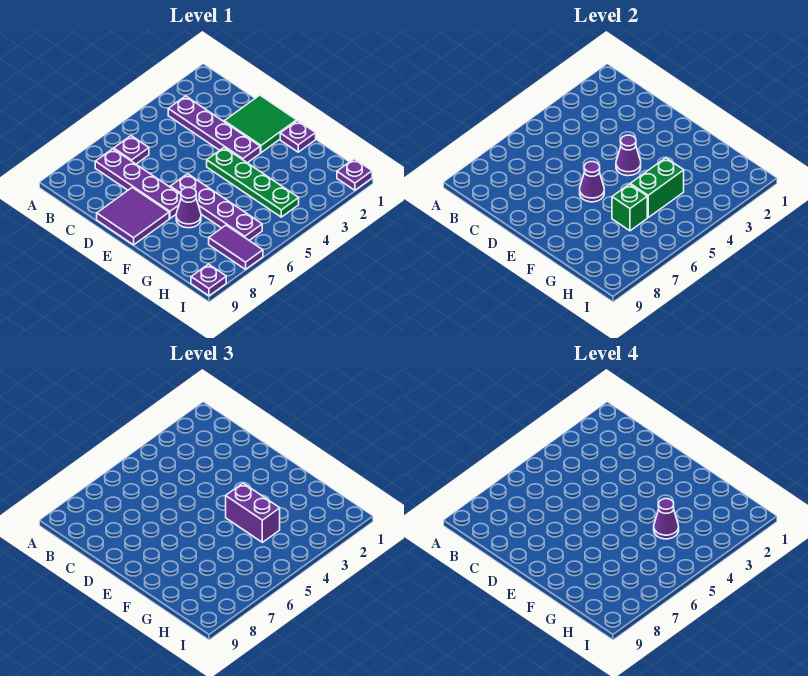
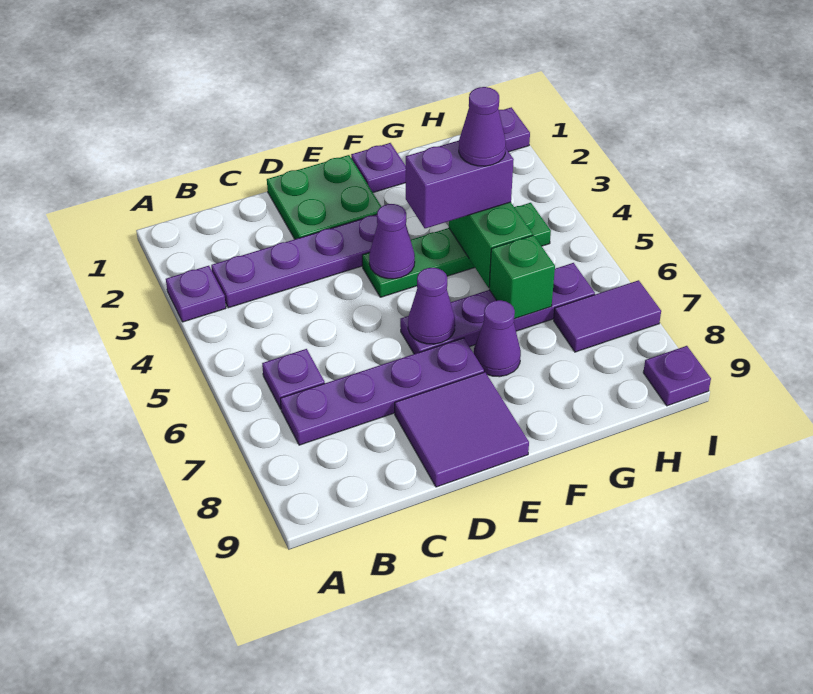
none -> purple plate A3 level 1
green tile D1:E2 level 1 -> green plate D1:E2 level 1

